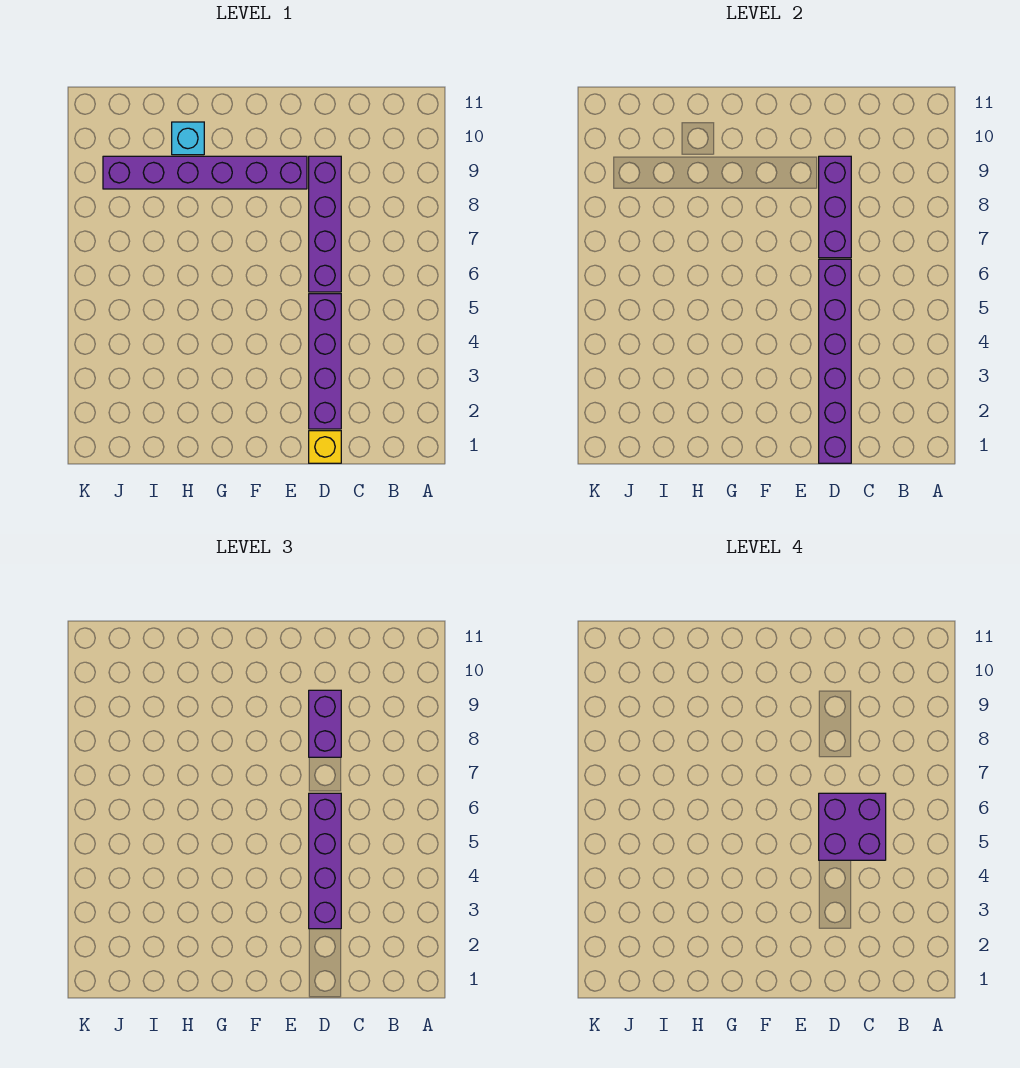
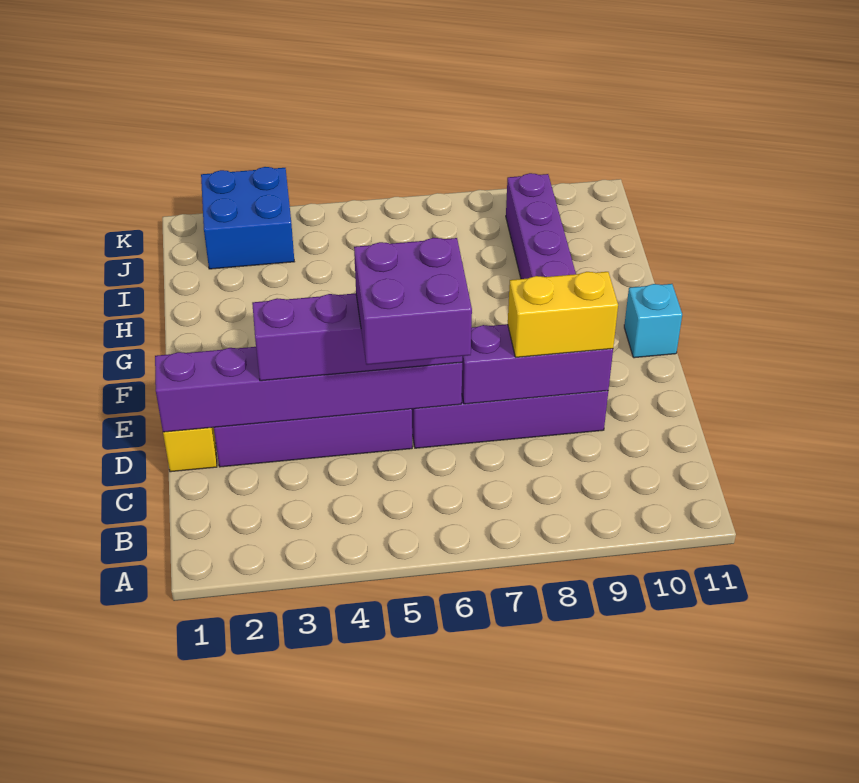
purple brick D8:D9 level 3 -> yellow brick D8:D9 level 3
cyan brick H10 level 1 -> cyan brick F11 level 1
none -> blue brick J2:K3 level 1

